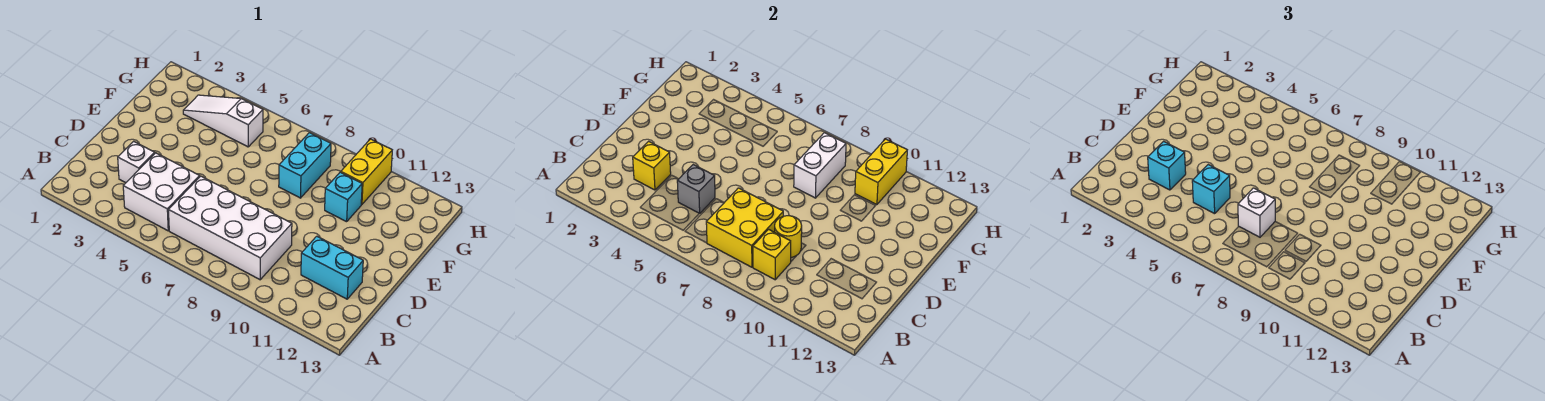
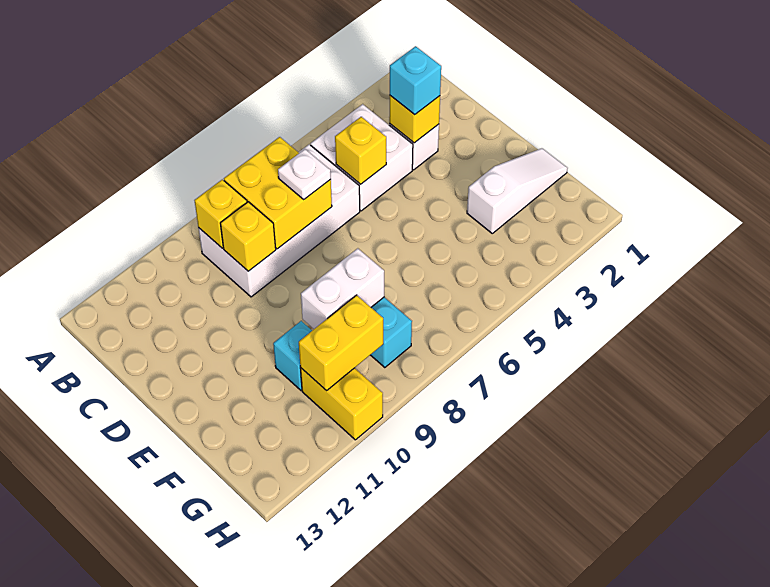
grey brick C5 level 2 -> yellow brick C5 level 2
cyan brick C5 level 3 -> none
white brick C7 level 3 -> white plate C7 level 3
yellow round brick C9 level 2 -> yellow brick C9 level 2
cyan brick C11:C12 level 1 -> none
white brick F8:G8 level 2 -> white brick F8:F9 level 2
white slope G3:G5 level 1 top 5 -> white slope F1:F3 level 1 top 3
yellow brick G10:H10 level 2 -> yellow brick G9:G10 level 2

